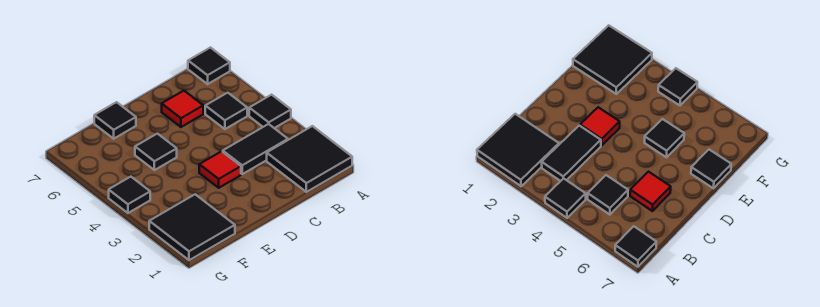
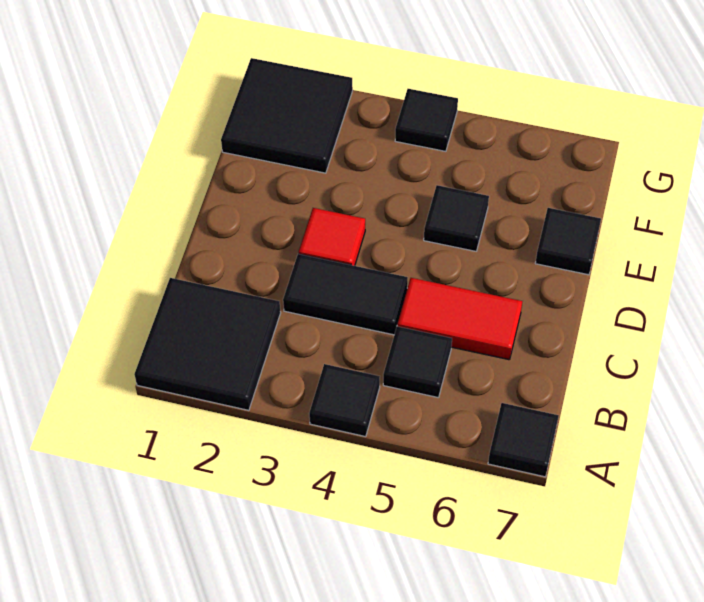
black tile B3:C3 level 1 -> black tile C3:C4 level 1
red tile C6 level 1 -> red tile C5:C6 level 1

